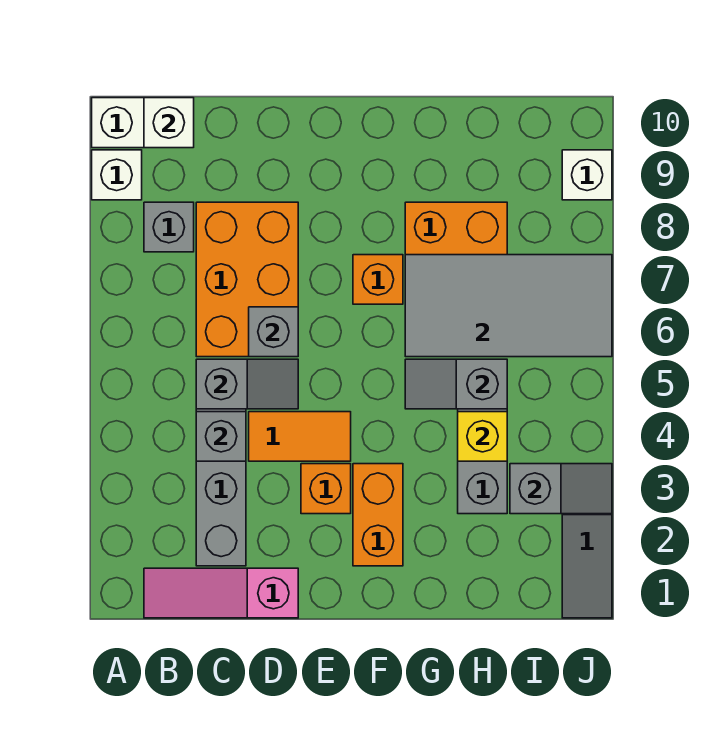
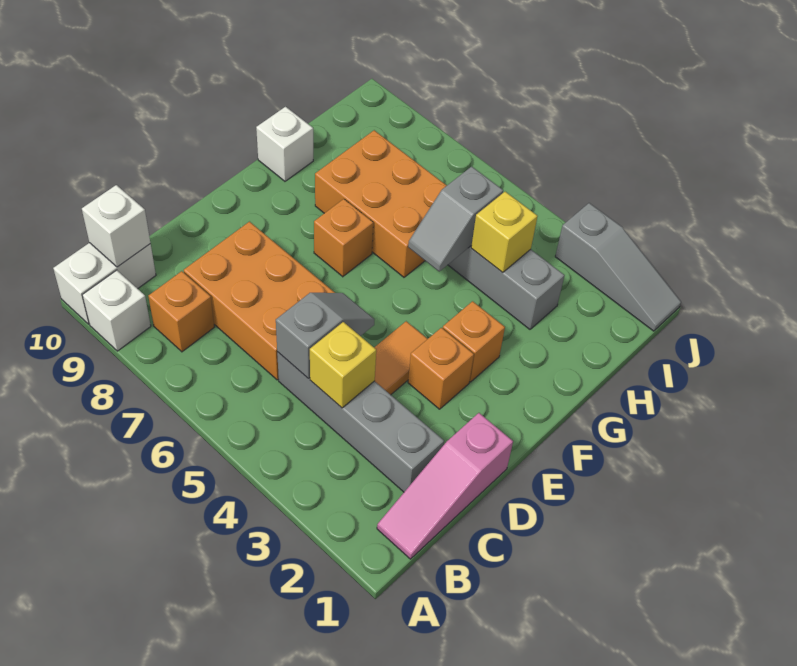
grey brick B8 level 1 -> orange brick B8 level 1
grey brick C4 level 2 -> yellow brick C4 level 2
grey brick D6 level 2 -> none
orange brick F2:F3 level 1 -> orange brick F3 level 1
grey tile G6:J7 level 2 -> none
grey slope I3:J3 level 2 top I -> none
white brick J9 level 1 -> white brick G10 level 1

